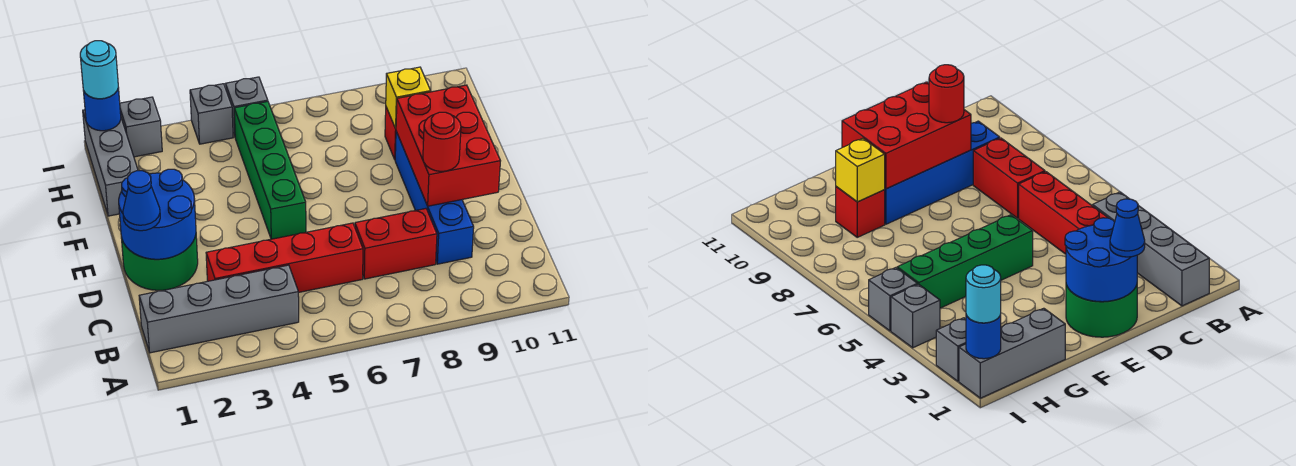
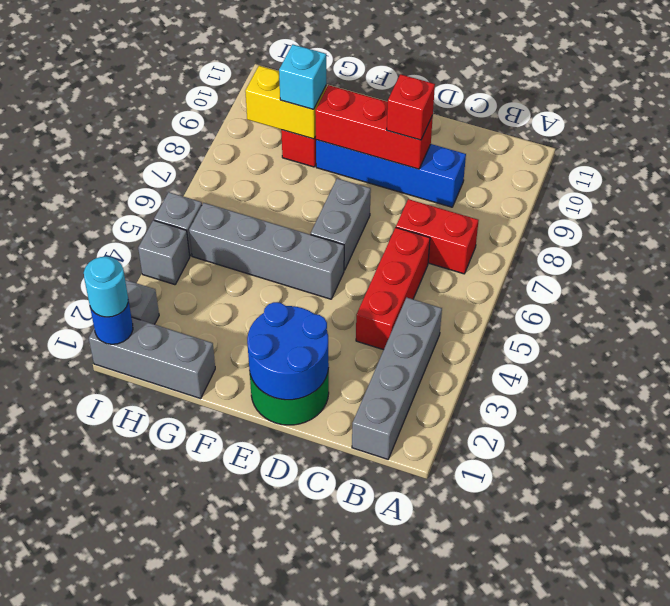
red brick C3:C6 level 1 -> red brick C4:C6 level 1
red brick C7:C8 level 1 -> red brick B7:C7 level 1
blue cone D1 level 3 -> none
red brick D9:F10 level 2 -> red brick D9:F9 level 2
red round brick D9 level 3 -> red brick D9 level 3
green brick E5:H5 level 1 -> grey brick E5:H5 level 1
none -> grey brick E6:E7 level 1
yellow brick G9 level 2 -> yellow brick G9:H9 level 2
none -> cyan brick G9 level 3

